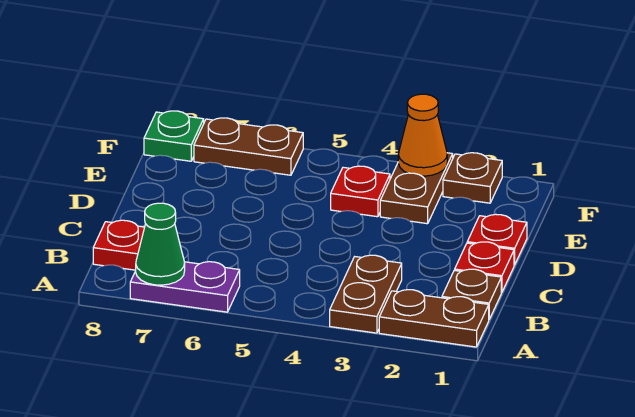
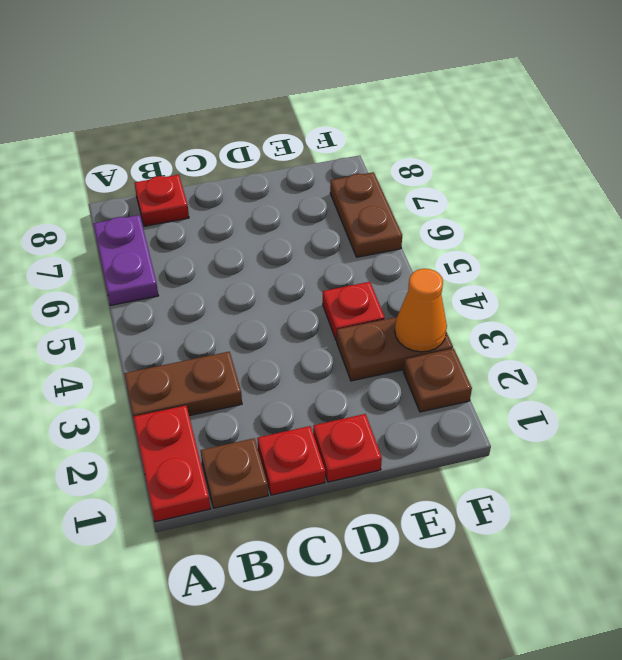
brown plate A1:A2 level 1 -> red plate A1:A2 level 1
green cone A7 level 2 -> none
green plate F8 level 1 -> none

